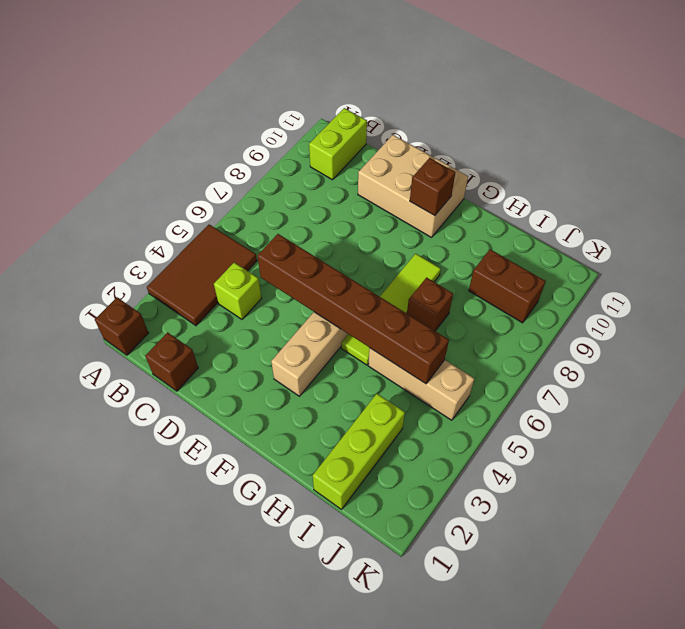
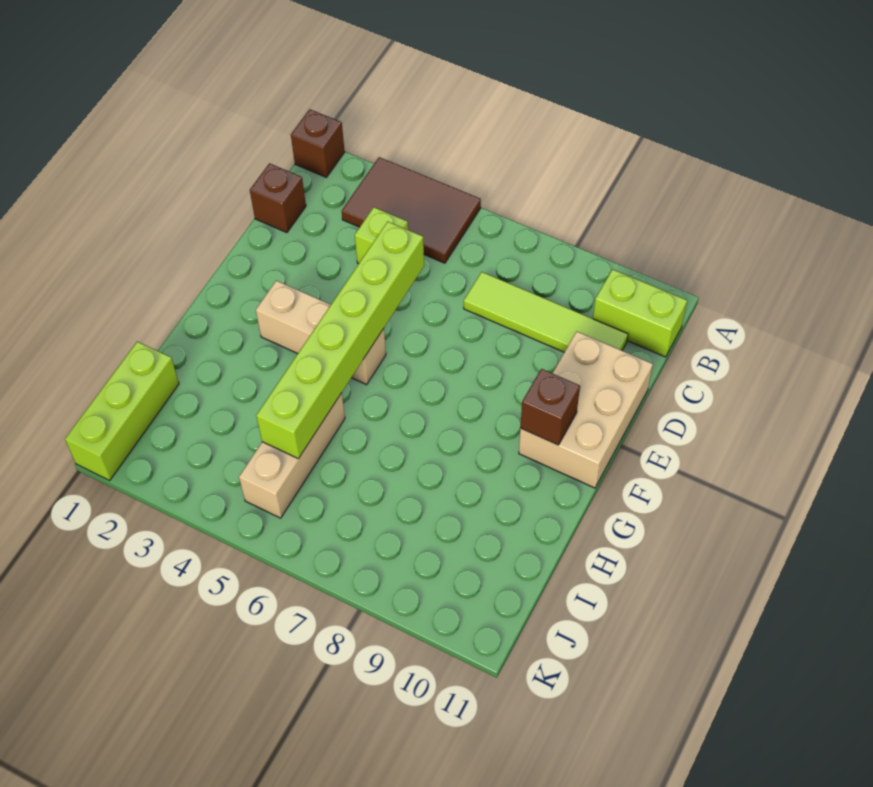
brown brick D5:I5 level 2 -> lime brick D5:I5 level 2
lime tile G5:G8 level 1 -> lime tile C7:C10 level 1
brown brick H7 level 1 -> none
lime brick I1:I3 level 1 -> lime brick I1:K1 level 1
brown brick I9:J9 level 1 -> none

